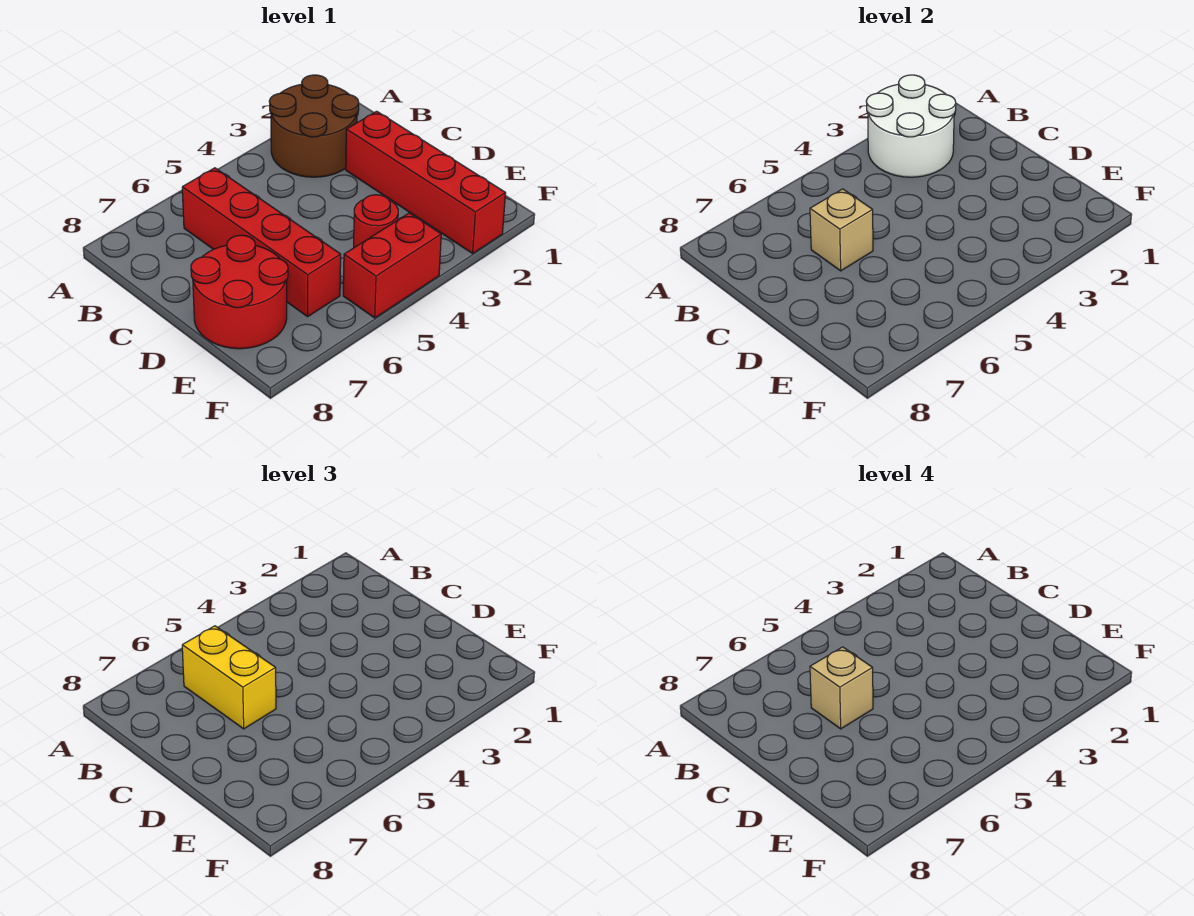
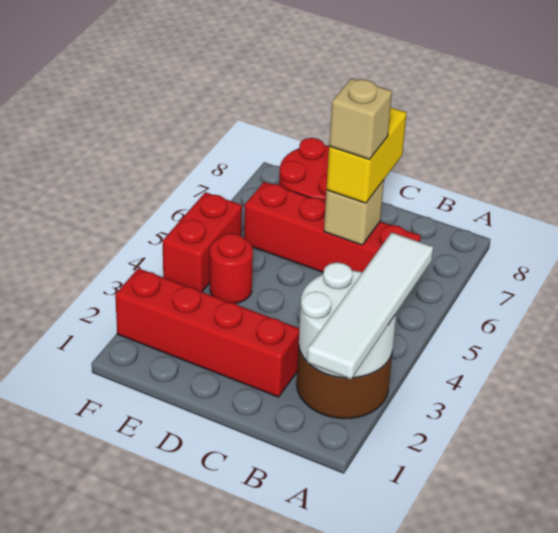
none -> white tile A1:A4 level 3
yellow brick B6:C6 level 3 -> yellow brick C6:C7 level 3

